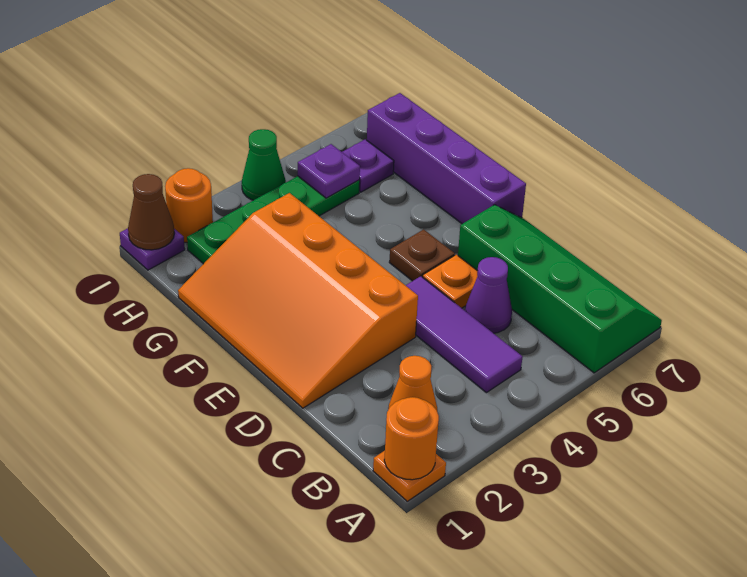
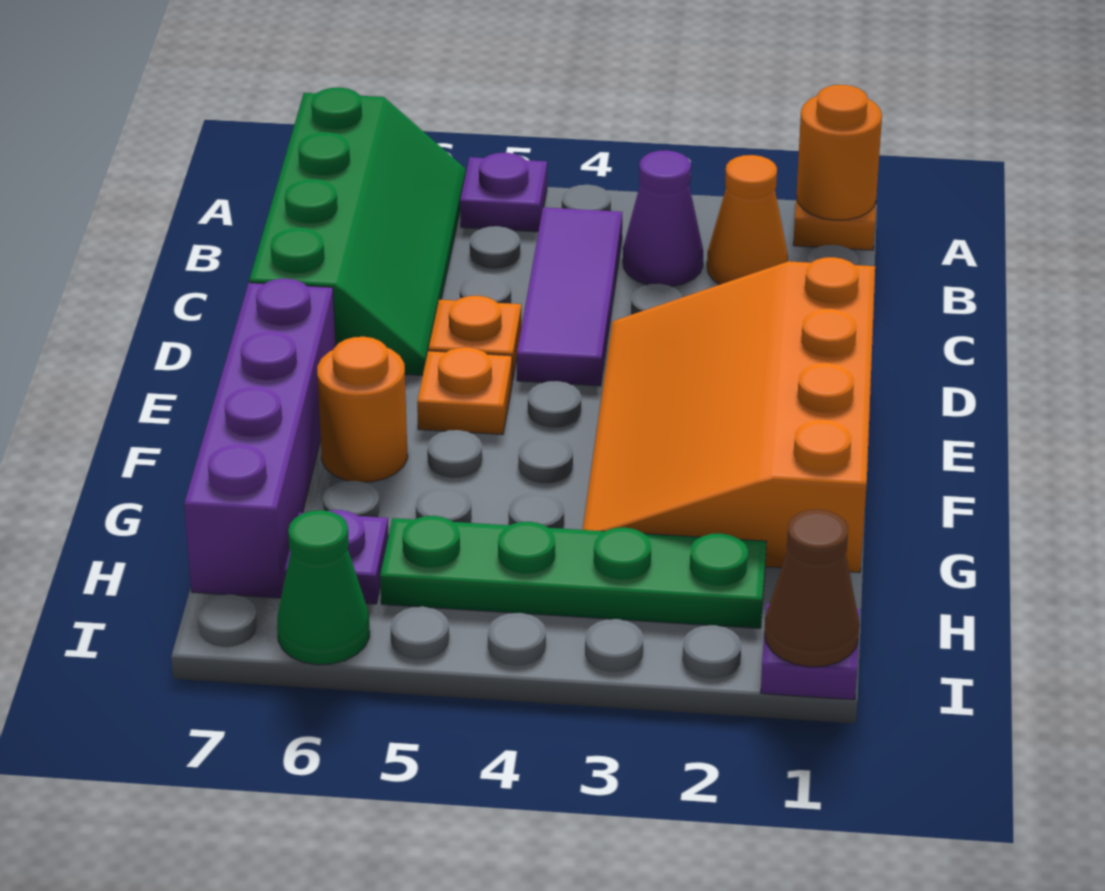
green slope A6:D7 level 1 top 6 -> green slope A6:D7 level 1 top 7
purple cone C5 level 1 -> purple cone B3 level 1
orange slope D1:G3 level 1 top 3 -> orange slope D1:G3 level 1 top 1
brown plate E5 level 1 -> orange plate E5 level 1
purple plate H5 level 2 -> purple plate A5 level 1
orange round brick I2 level 1 -> orange round brick F6 level 1
green cone I4 level 1 -> green cone I6 level 1

